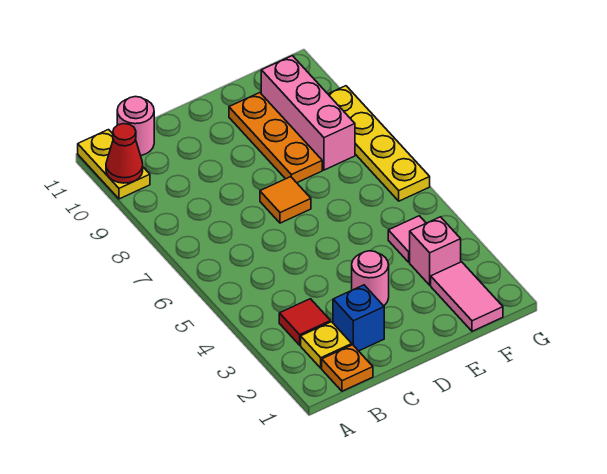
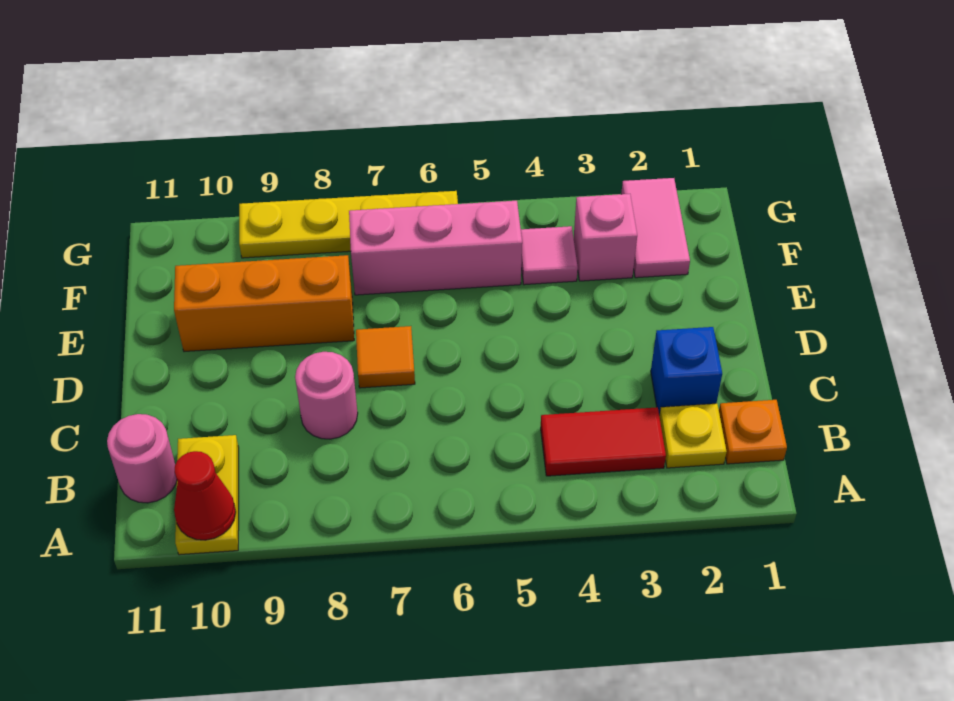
yellow plate A10:A11 level 1 -> yellow plate A10:B10 level 1
red tile B3 level 1 -> red tile B3:B4 level 1
pink round brick D3 level 1 -> pink round brick C8 level 1
orange plate E8:E10 level 1 -> orange brick E8:E10 level 1
pink tile F1:F2 level 1 -> pink tile F2:G2 level 1
pink brick F8:F10 level 1 -> pink brick F5:F7 level 1

